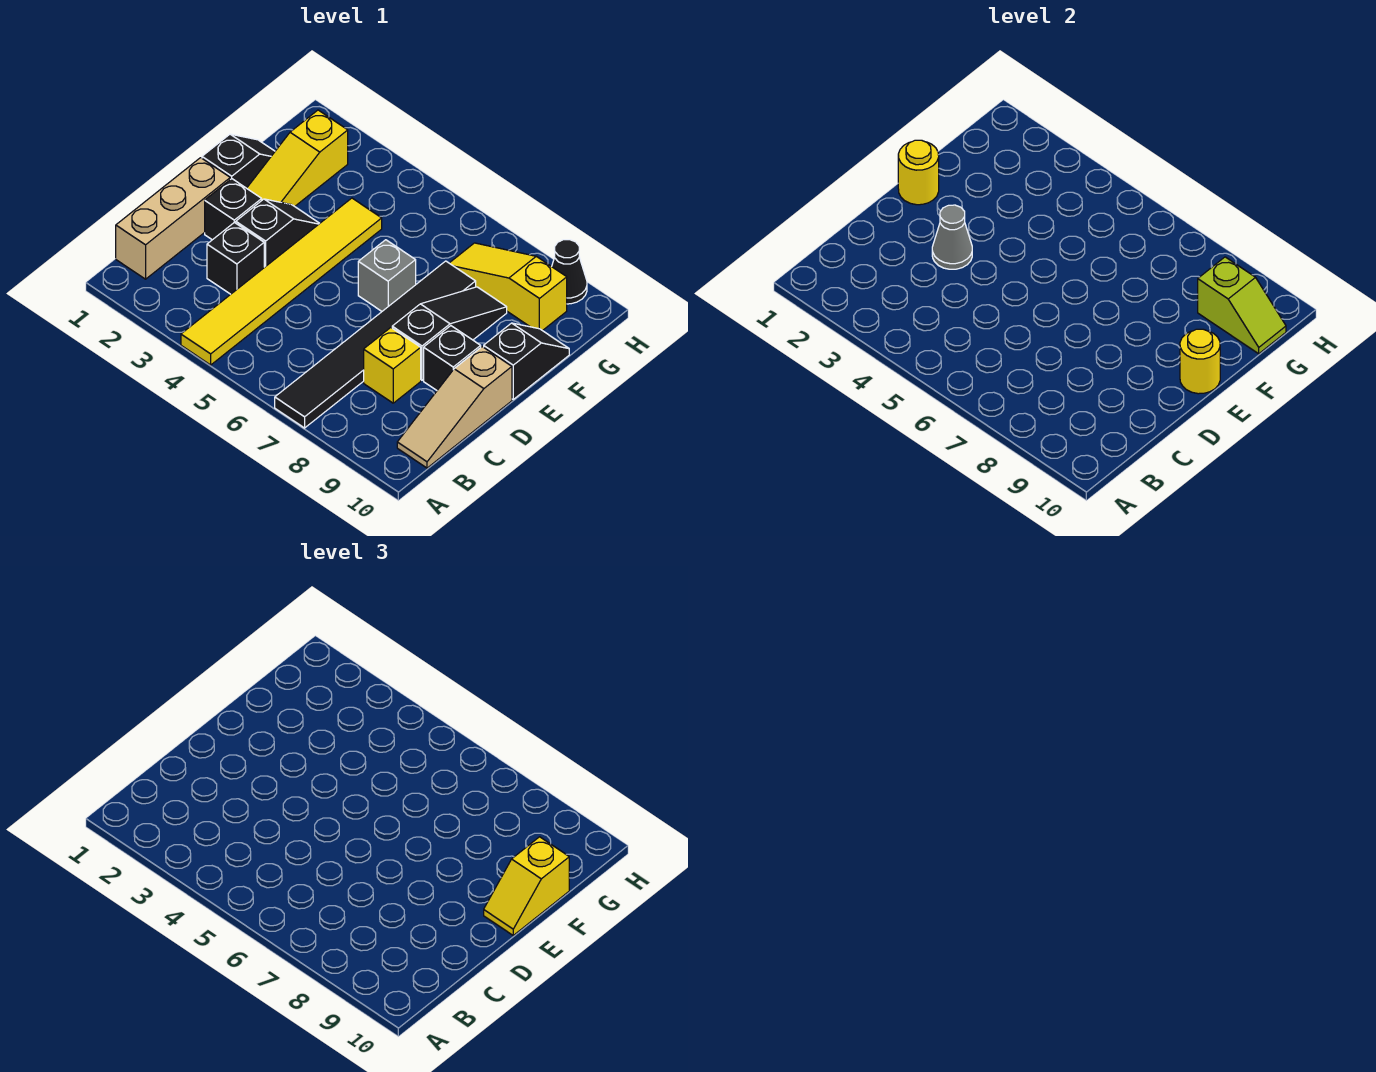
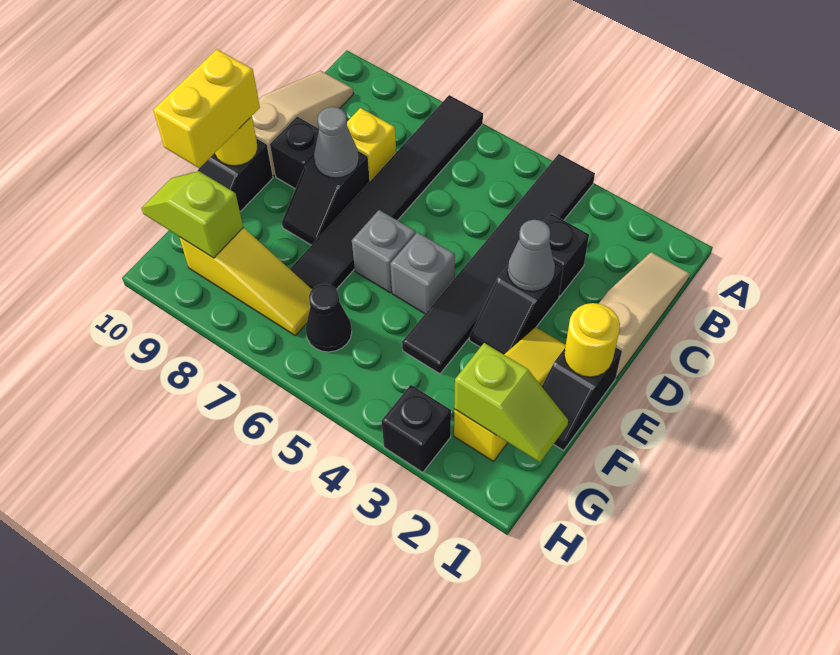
yellow tile A4:F4 level 1 -> black tile A4:F4 level 1
tan brick B1:D1 level 1 -> tan slope B1:D1 level 1 top D
black brick D2 level 1 -> black brick H3 level 1
black slope D8:F8 level 1 top D -> black slope D8:E8 level 1 top D
none -> grey cone D8 level 2
none -> grey brick E5 level 1
yellow slope E10:F10 level 3 top F -> yellow brick E10:F10 level 3
none -> lime slope G1:G2 level 2 top 2
black cone H9 level 1 -> black cone G6 level 1

